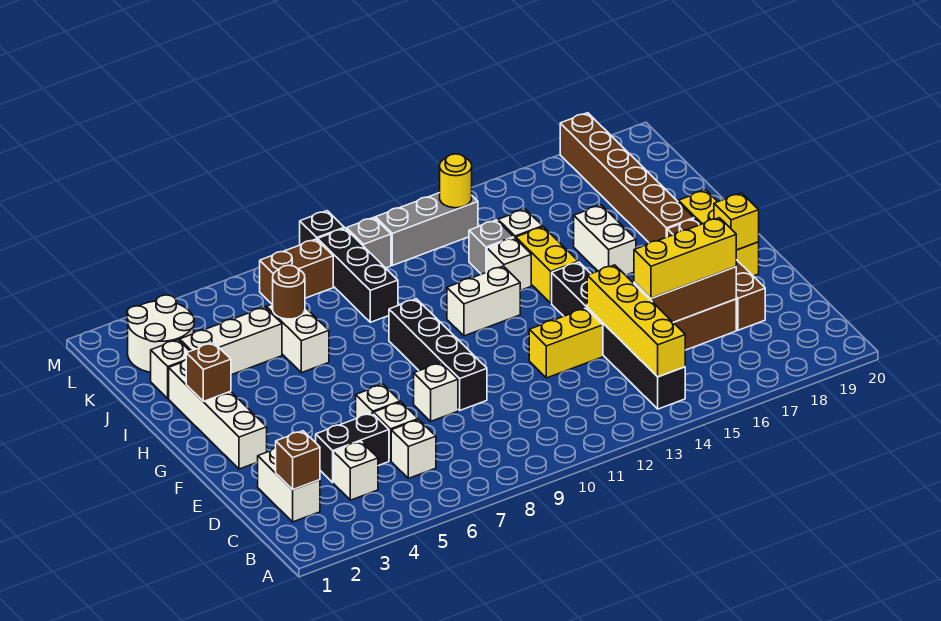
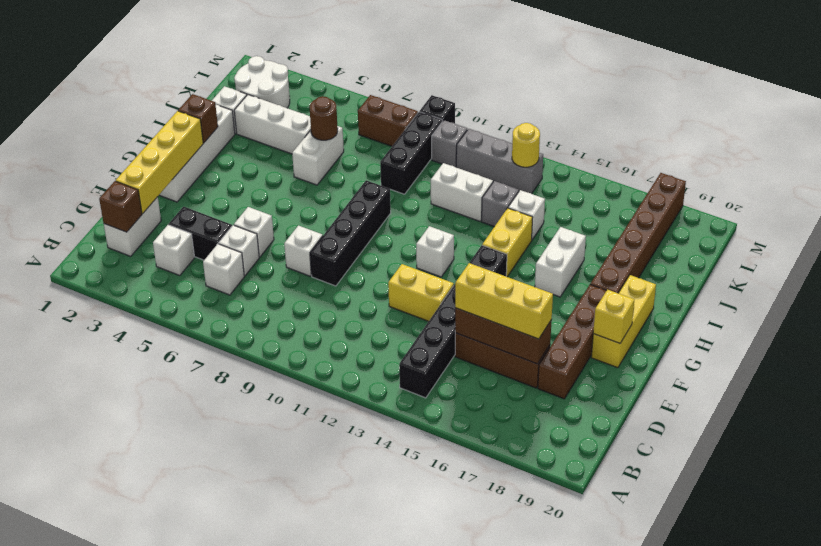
yellow brick B14:E14 level 2 -> yellow brick D2:G2 level 2
white brick H11:H12 level 1 -> white brick J11:J12 level 1
white brick I13 level 1 -> white brick G12 level 1

